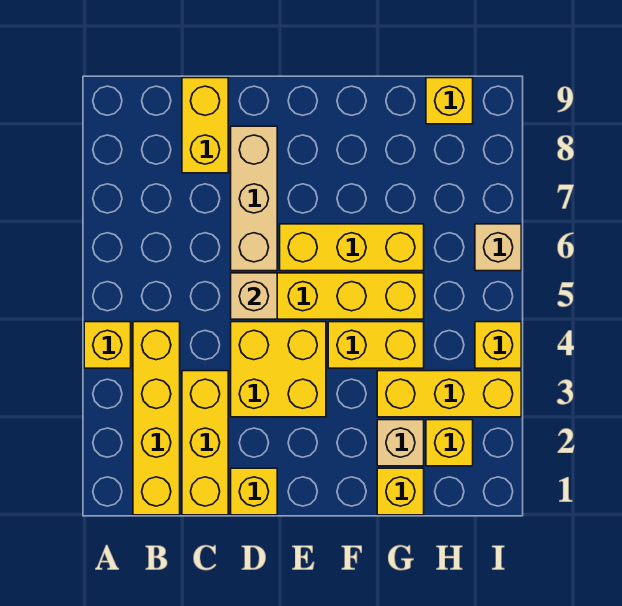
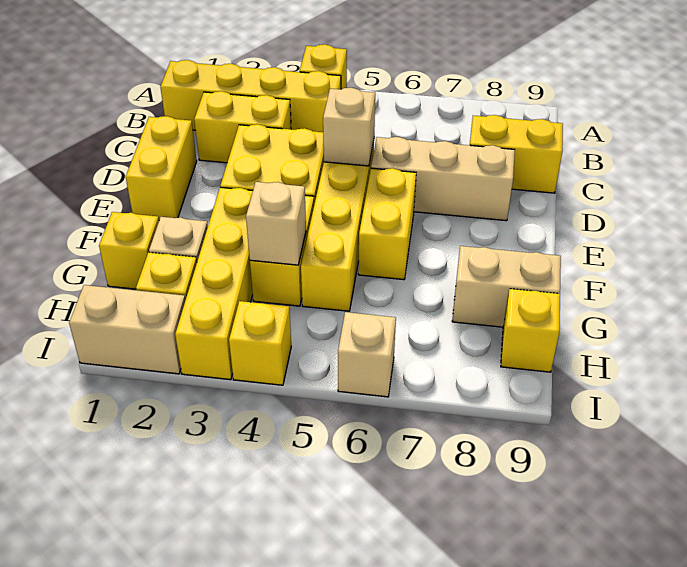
yellow brick C1:C3 level 1 -> yellow brick C2:C3 level 1
yellow brick D1 level 1 -> yellow brick D1:E1 level 1
yellow brick E6:G6 level 1 -> yellow brick E6:F6 level 1
yellow brick G3:I3 level 1 -> yellow brick F3:I3 level 1
none -> tan brick G4 level 2
none -> tan brick G8:G9 level 1
none -> tan brick I1:I2 level 1

